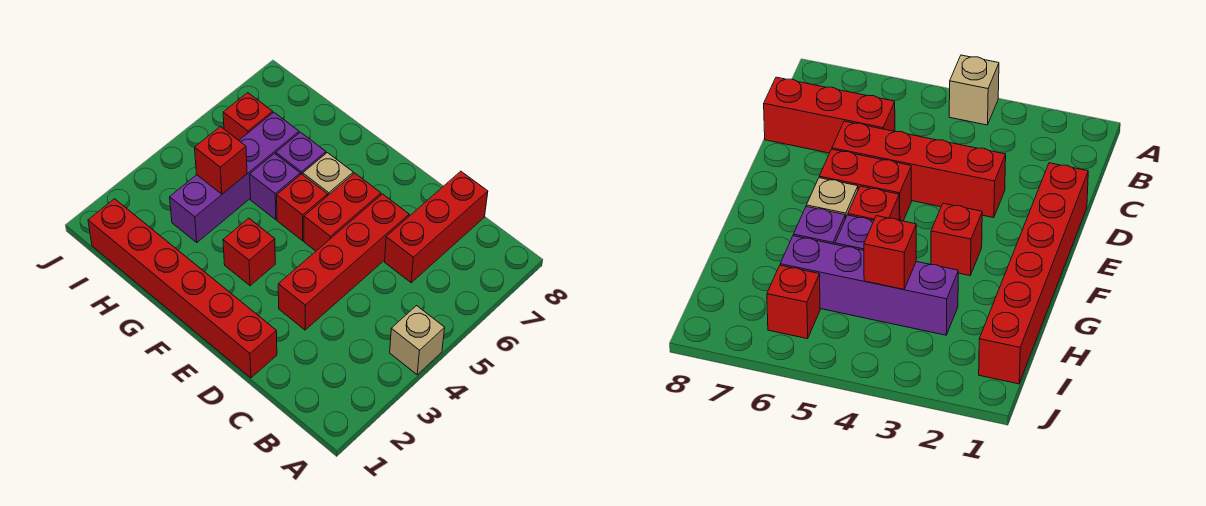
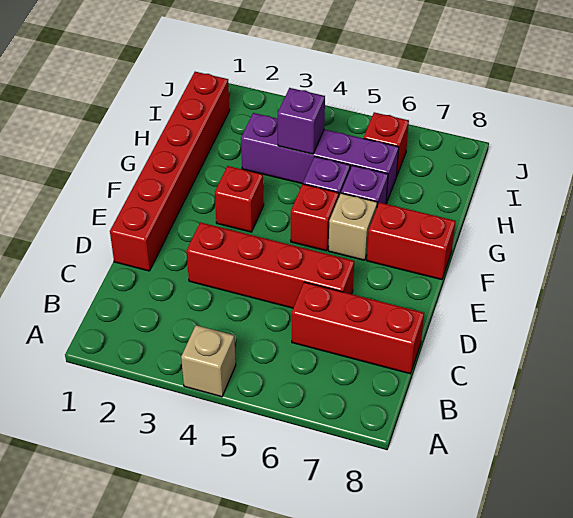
red brick E5:E6 level 1 -> red brick F7:F8 level 1
red brick H4 level 2 -> purple brick H4 level 2

